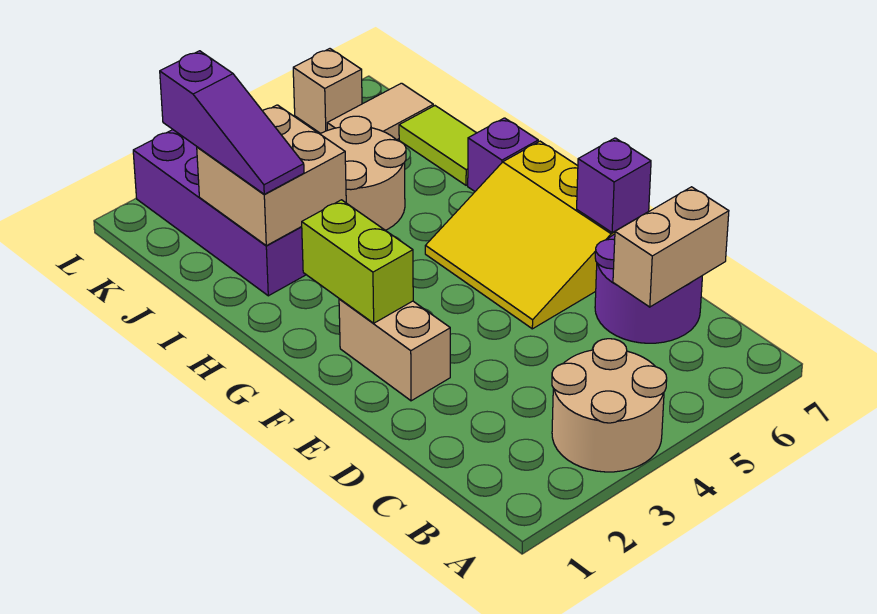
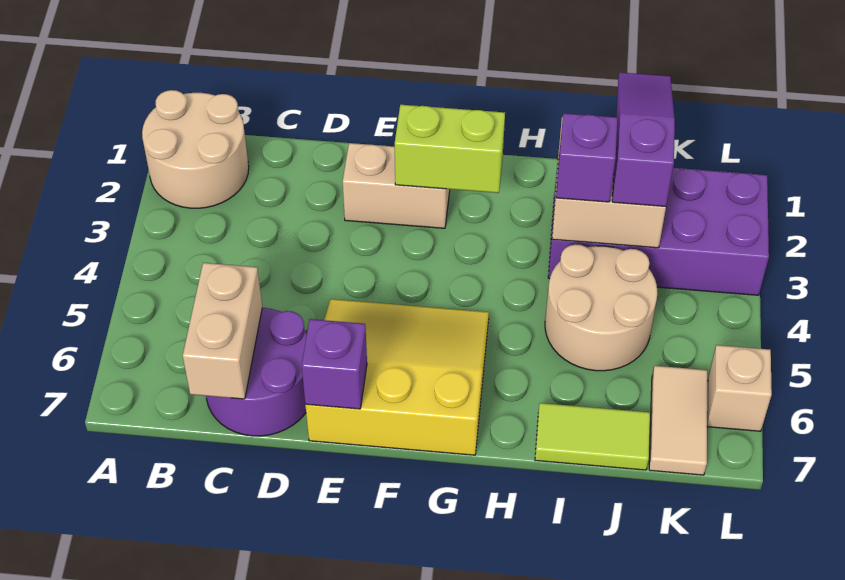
tan round brick A3:B4 level 1 -> tan round brick A1:B2 level 1
purple brick H7 level 1 -> purple brick I3 level 3
purple slope I2:K2 level 3 top K -> purple slope J1:J3 level 3 top 3

